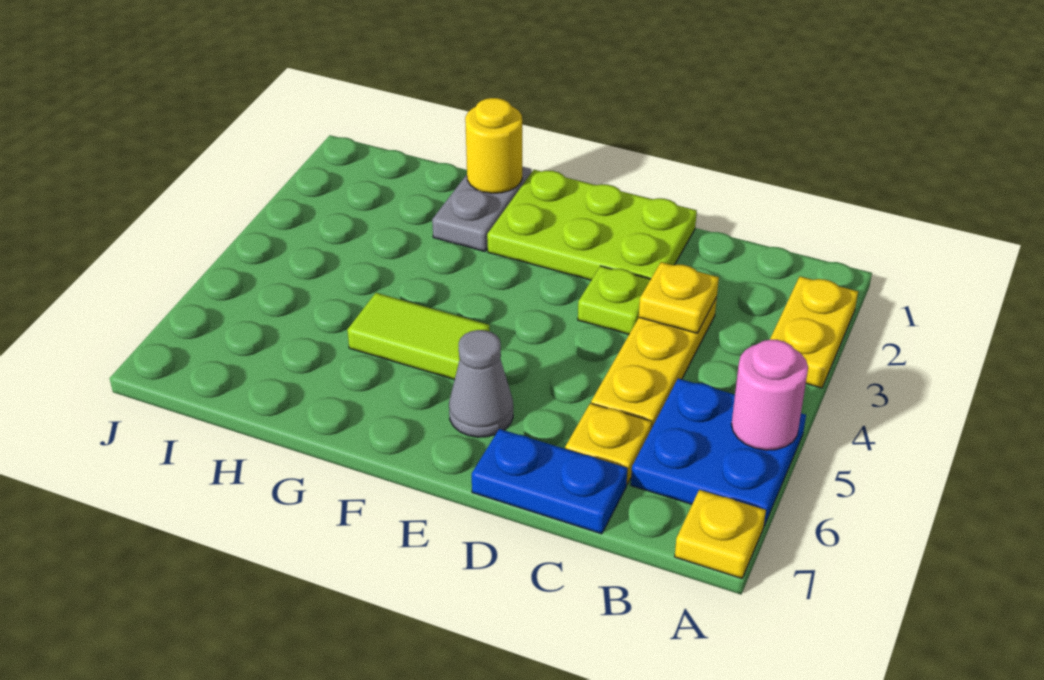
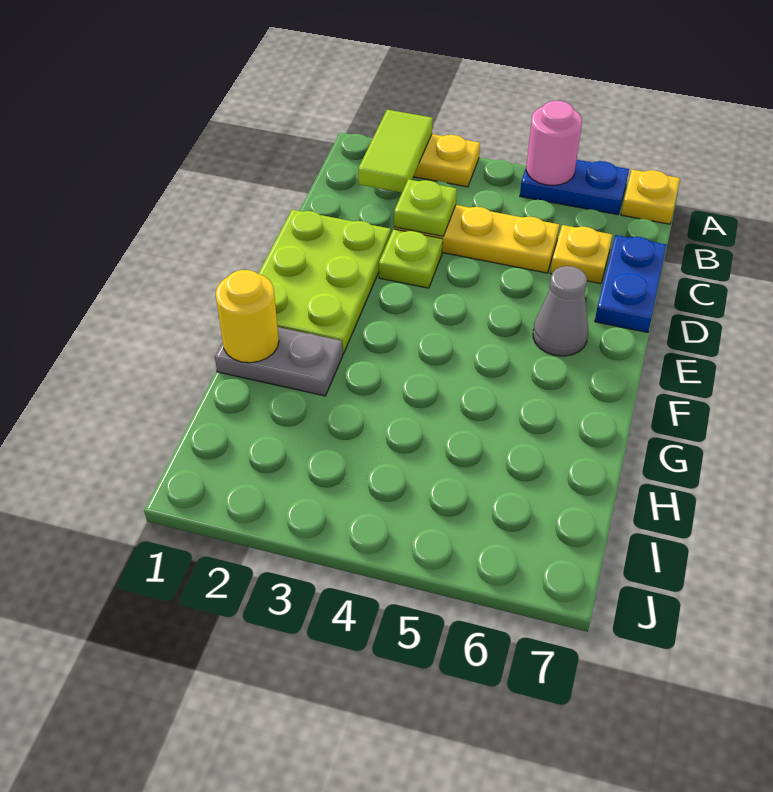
blue plate A5:B6 level 1 -> blue plate A5:A6 level 1
yellow plate C3 level 2 -> lime plate C3 level 2
lime tile F5:G5 level 1 -> lime tile A2:B2 level 2

